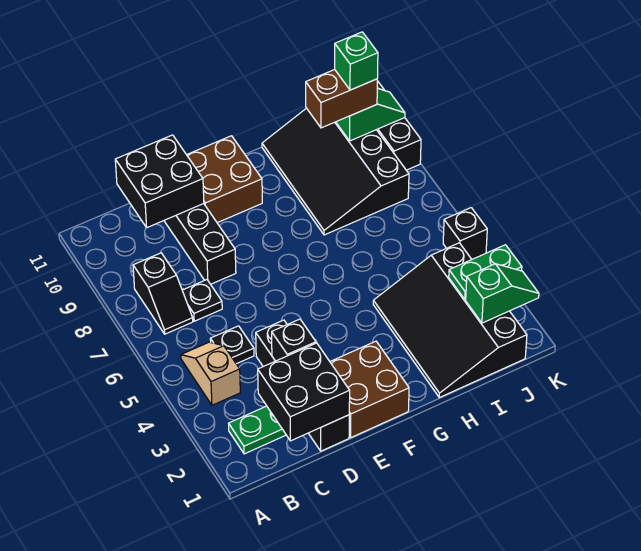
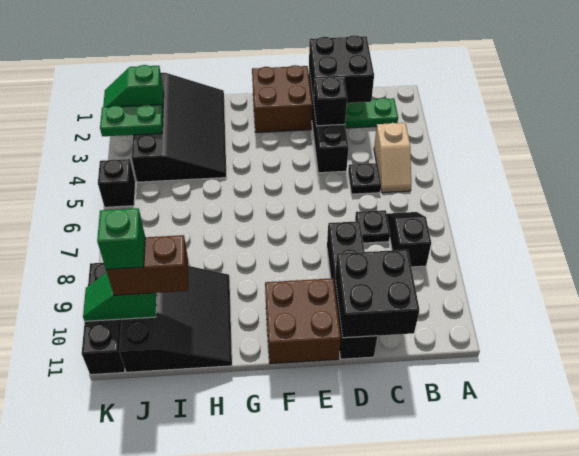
black slope H8:J11 level 1 top J -> black slope H9:J11 level 1 top J

